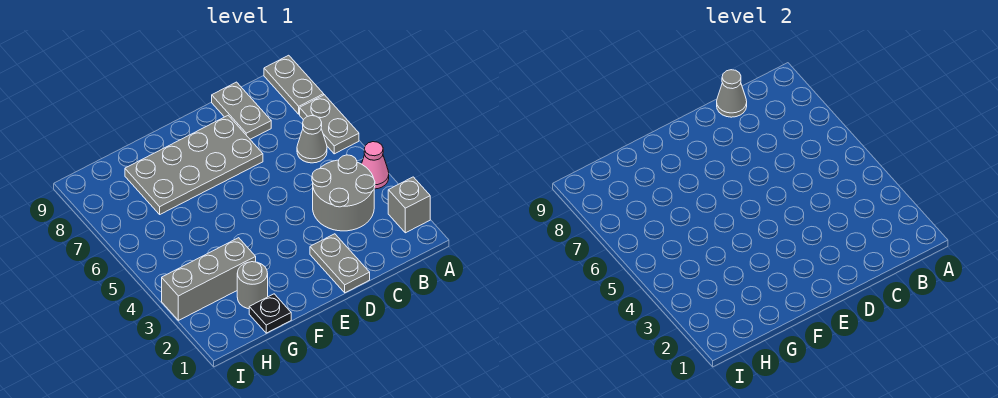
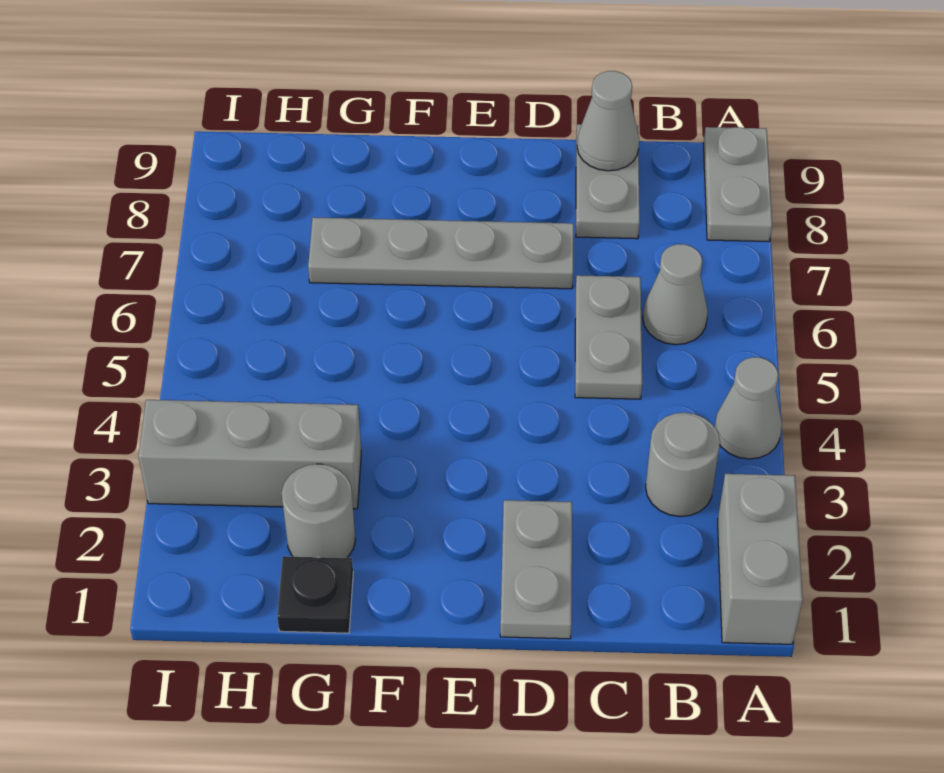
grey brick A2 level 1 -> grey brick A1:A2 level 1
pink cone A4 level 1 -> grey cone A4 level 1
grey plate A6:A7 level 1 -> grey plate C5:C6 level 1
grey round brick B3:C4 level 1 -> grey round brick B3 level 1
grey plate D7:G8 level 1 -> grey plate D7:G7 level 1

